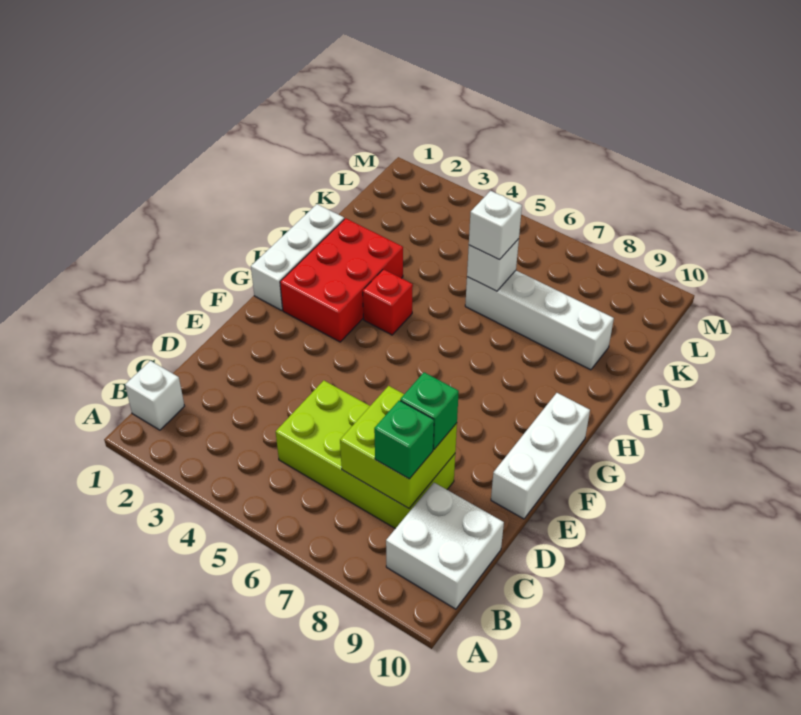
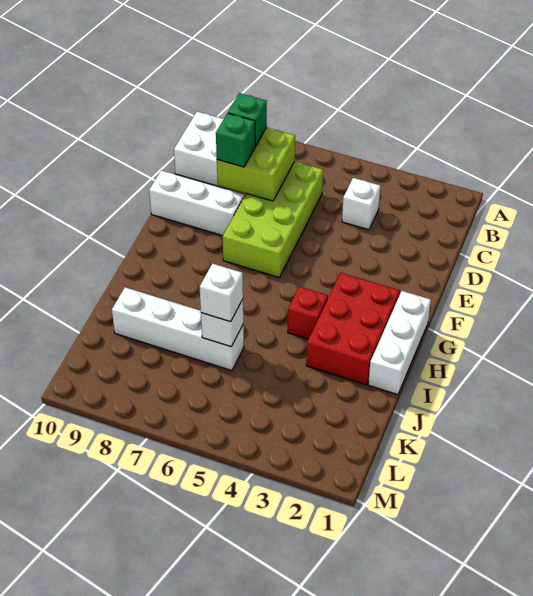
white brick B1 level 1 -> white brick C4 level 1
lime brick C5:D8 level 1 -> lime brick C6:F7 level 1
white brick E10:G10 level 1 -> white brick E8:E10 level 1

